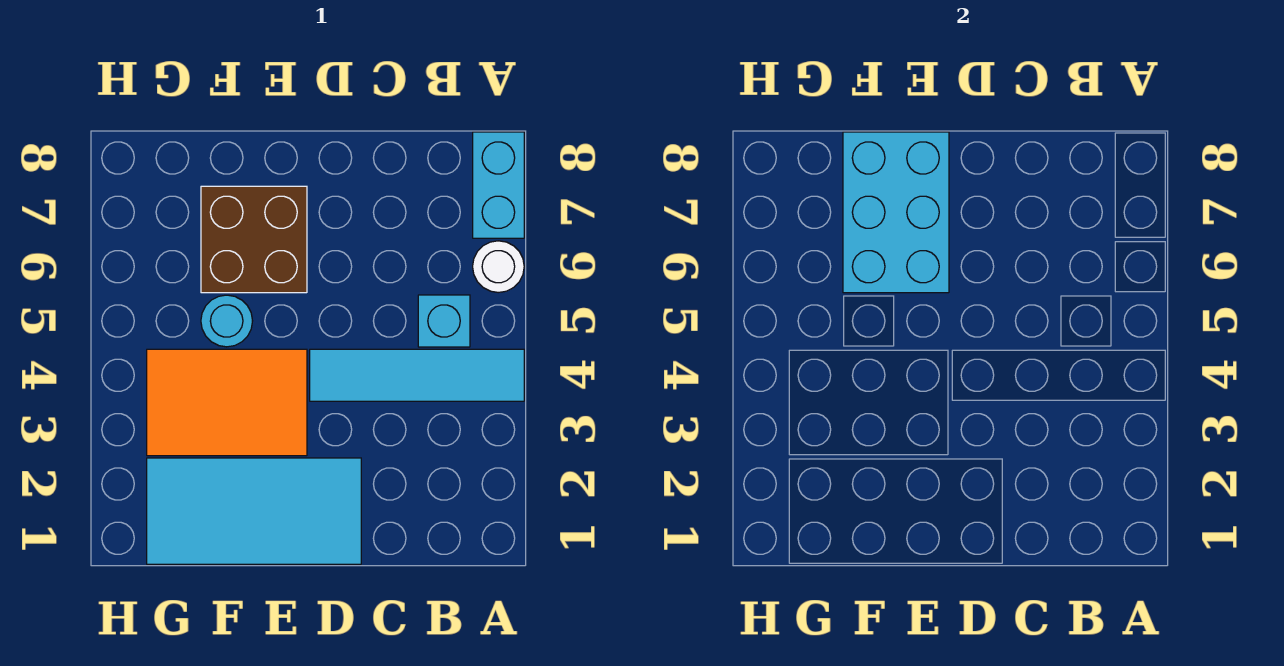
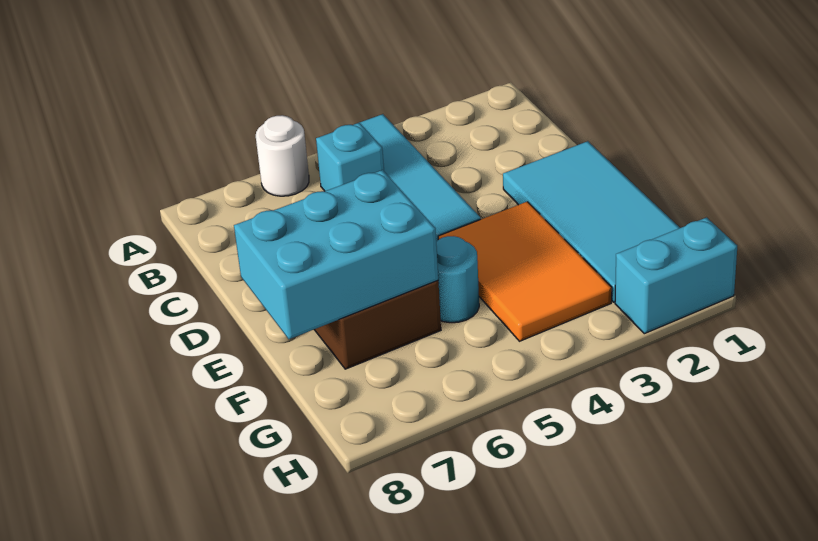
cyan brick A7:A8 level 1 -> cyan brick H1:H2 level 1

